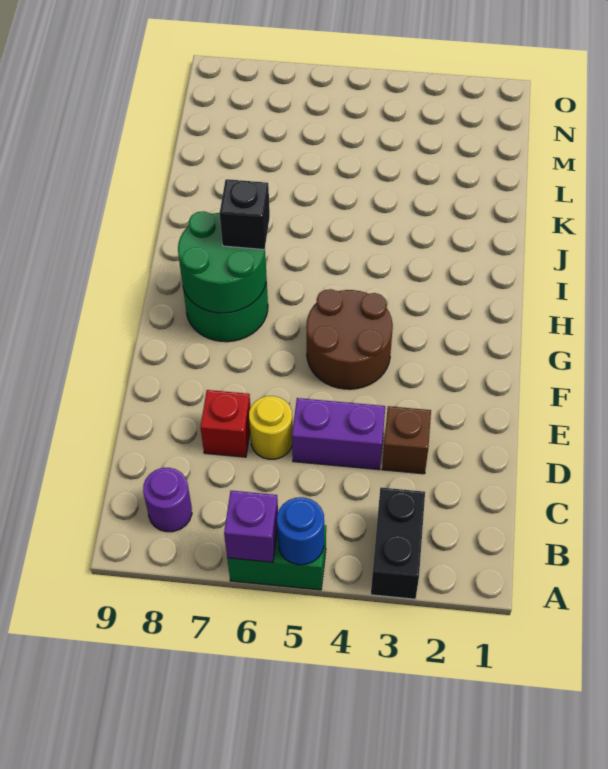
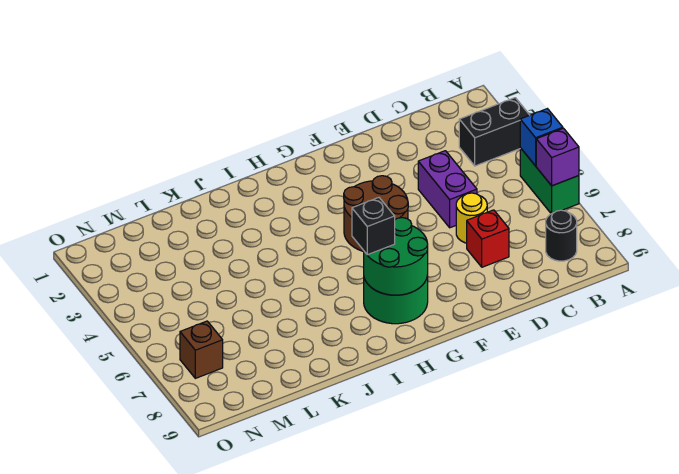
blue round brick A5 level 2 -> blue brick A5 level 2
purple round brick B8 level 1 -> black round brick B8 level 1
brown brick D3 level 1 -> brown brick N7 level 1

